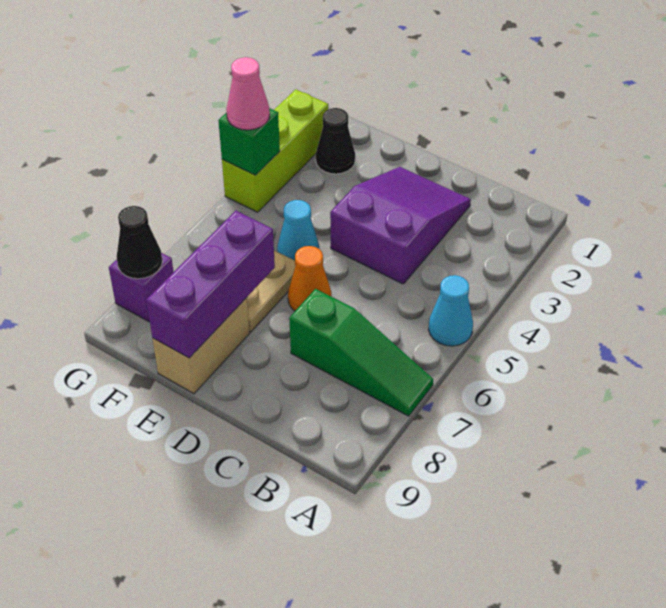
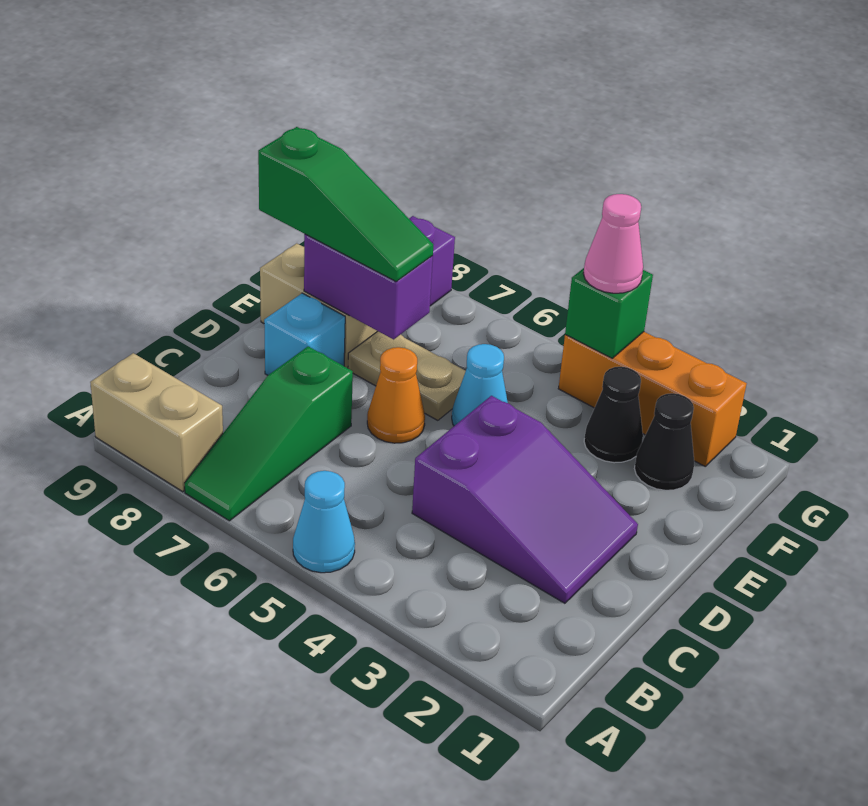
none -> tan brick A8:A9 level 1
none -> cyan brick D8 level 1
purple brick E7:E9 level 2 -> purple brick E7:E8 level 2
none -> green slope E7:E9 level 3 top 9
lime brick G2:G4 level 1 -> orange brick G2:G4 level 1
black cone G8 level 2 -> black cone F3 level 1

